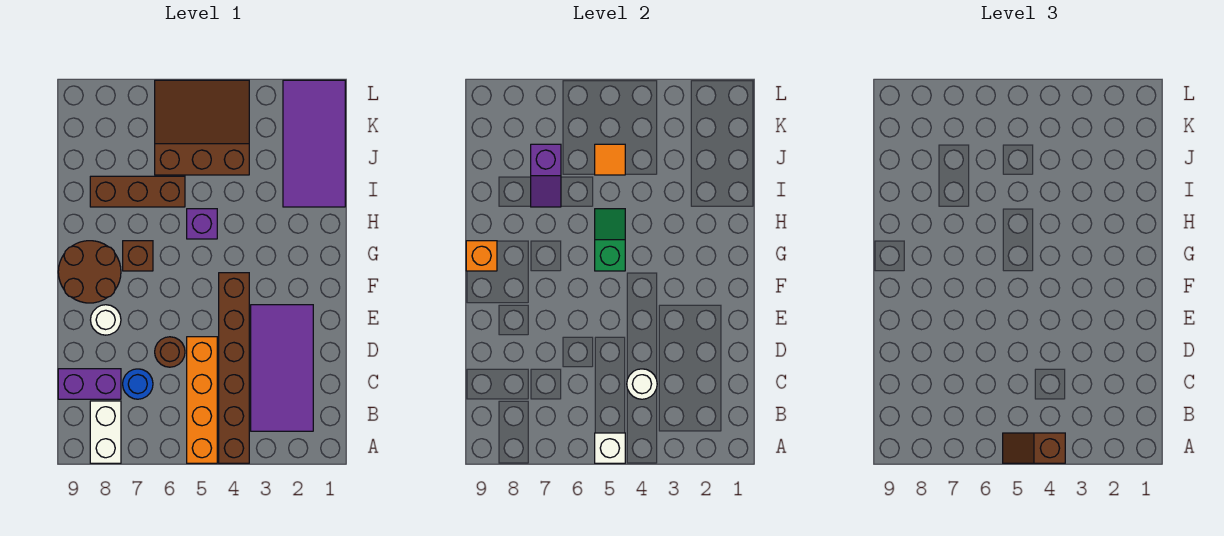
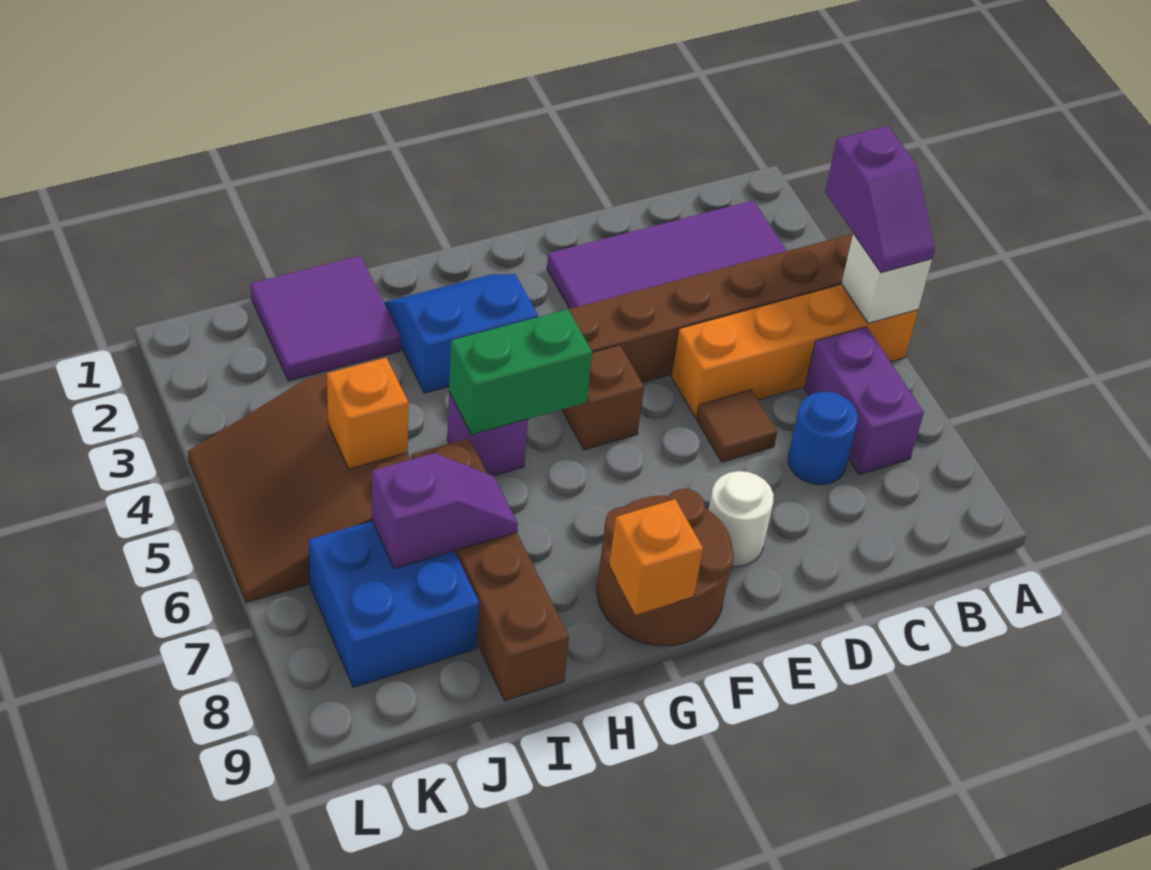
brown slope A4:A5 level 3 top 4 -> purple slope A4:A5 level 3 top 4
white brick A8:B8 level 1 -> none
white round brick C4 level 2 -> none
purple brick C8:C9 level 1 -> purple brick B6:B7 level 1
brown round brick D6 level 1 -> brown tile D6 level 1
none -> blue slope G2:H3 level 1 top 3
green slope G5:H5 level 2 top G -> green brick G5:H5 level 2
brown brick G7 level 1 -> brown brick F5 level 1
purple tile I1:L2 level 1 -> purple tile I1:J2 level 1
brown brick I6:I8 level 1 -> brown brick I6:I9 level 1
orange tile J5 level 2 -> orange brick J5 level 2
none -> blue brick J7:K8 level 1

